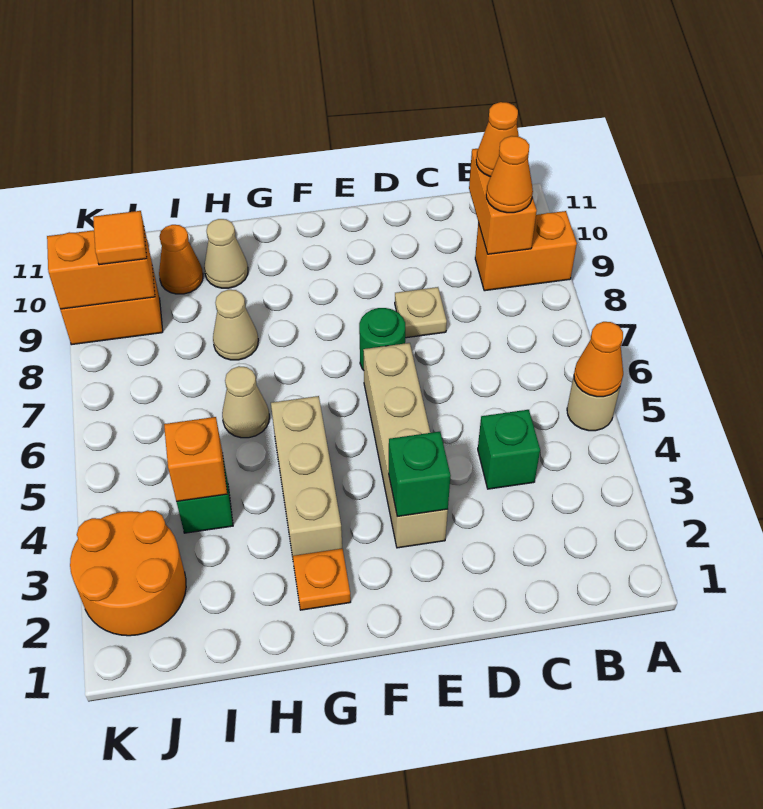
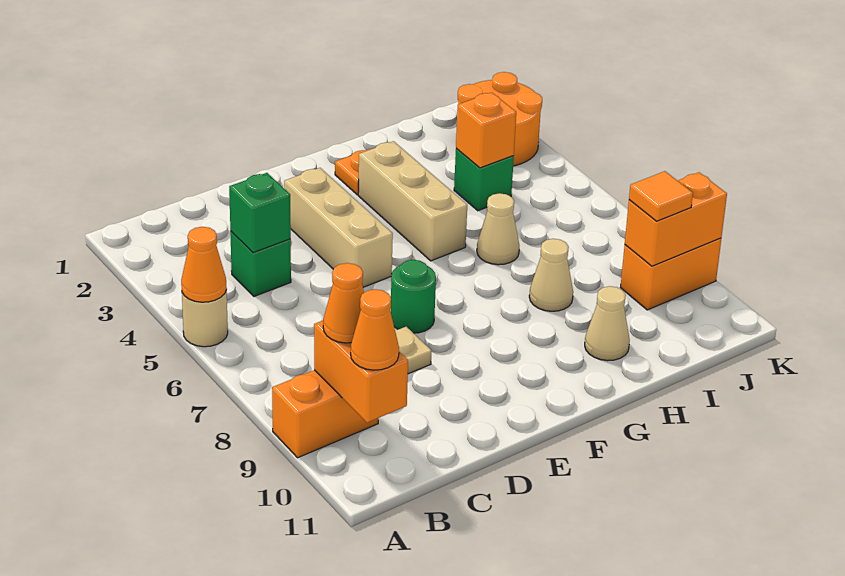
tan brick E3:E6 level 1 -> tan brick E3:E5 level 1
green brick E3 level 2 -> green brick C4 level 2
orange cone I10 level 1 -> none

